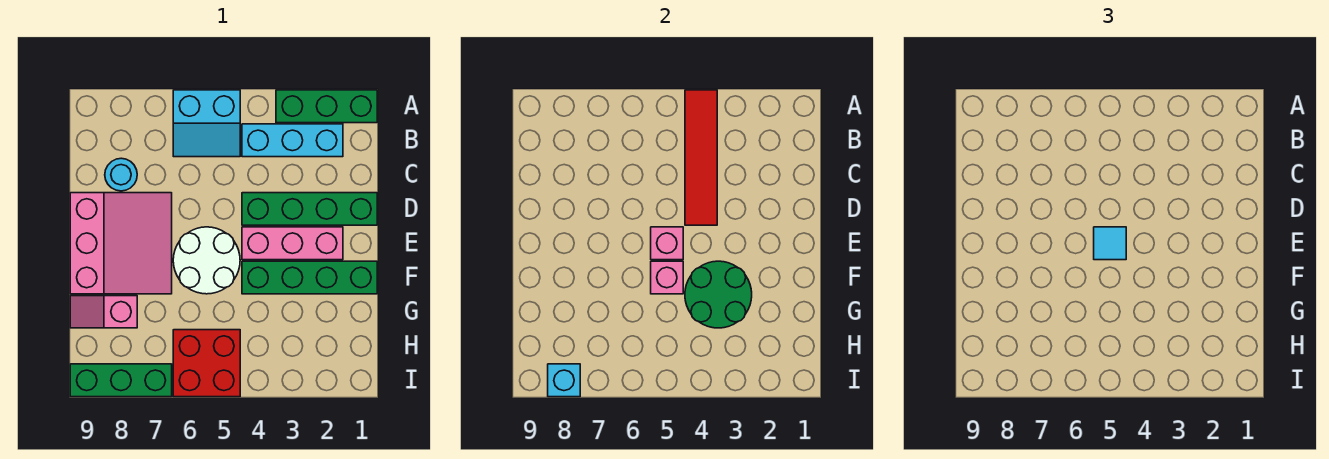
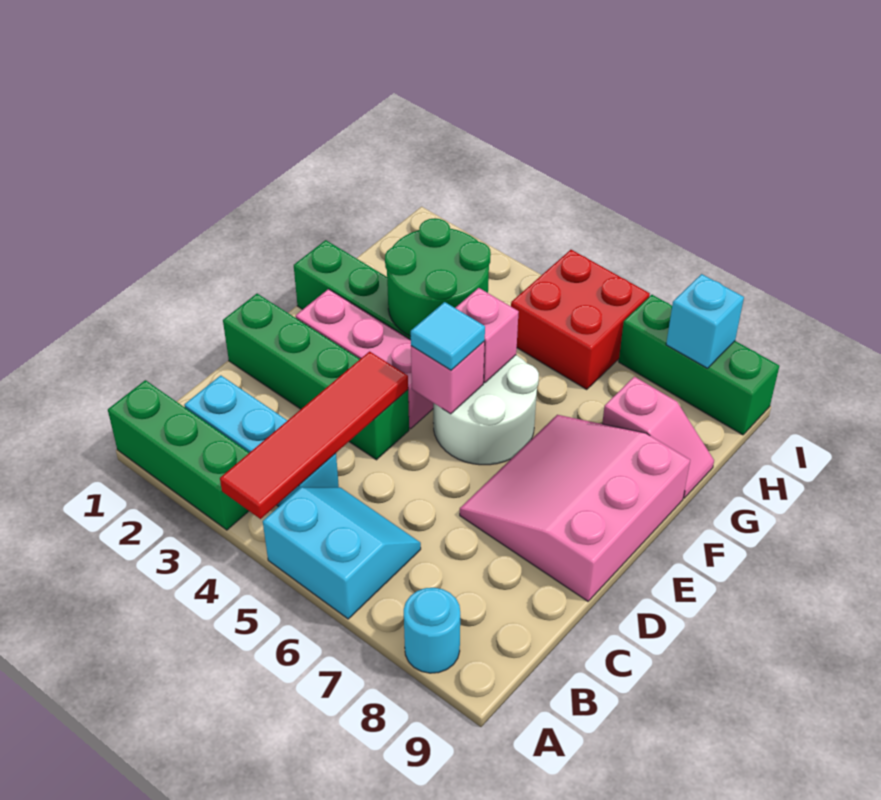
cyan round brick C8 level 1 -> cyan round brick A8 level 1

